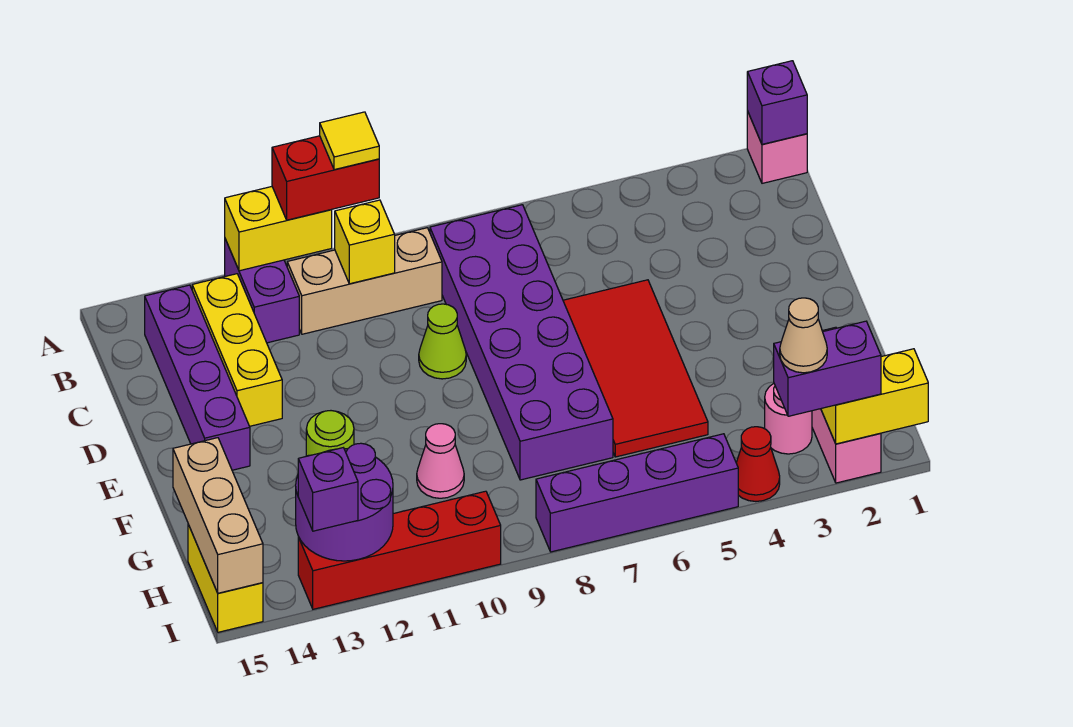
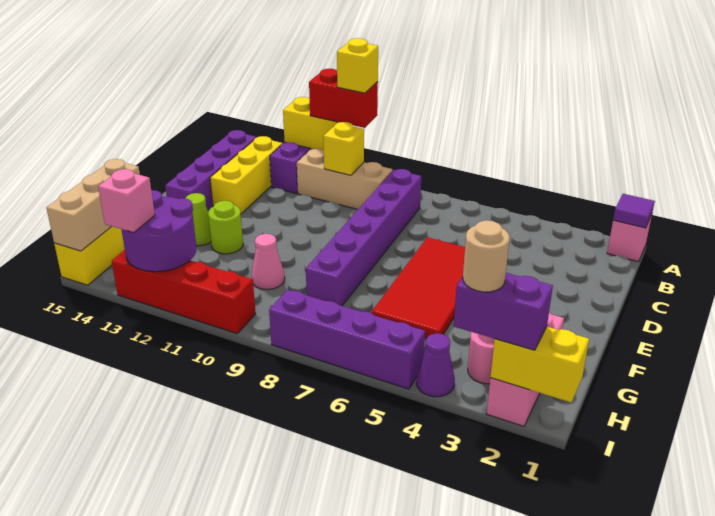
purple brick A1 level 2 -> purple tile A1 level 2
yellow tile A10 level 4 -> yellow brick A10 level 4
purple brick B7:G8 level 1 -> purple brick B8:G8 level 1
lime cone D9 level 1 -> lime cone F13 level 1
tan cone I3 level 4 -> tan round brick I3 level 4
red cone I4 level 1 -> purple cone I4 level 1
purple brick I13 level 3 -> pink brick I13 level 3

